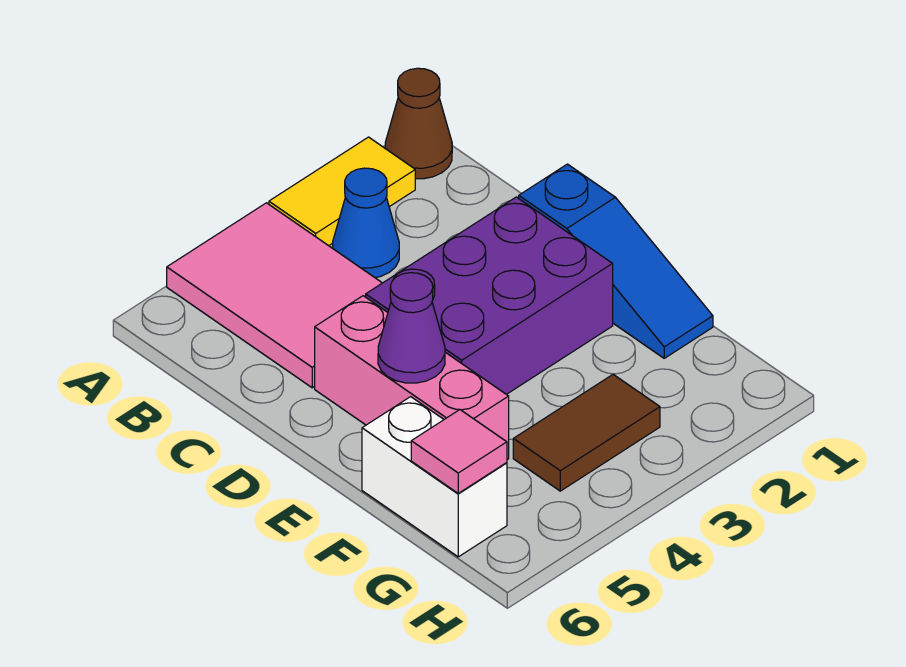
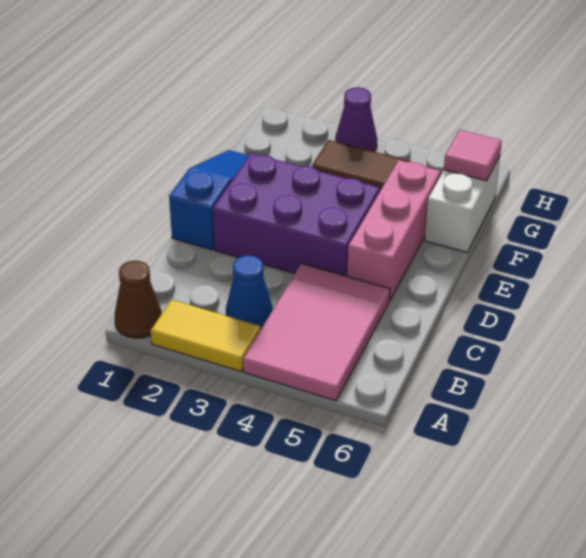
purple cone E5 level 2 -> purple cone H3 level 1

